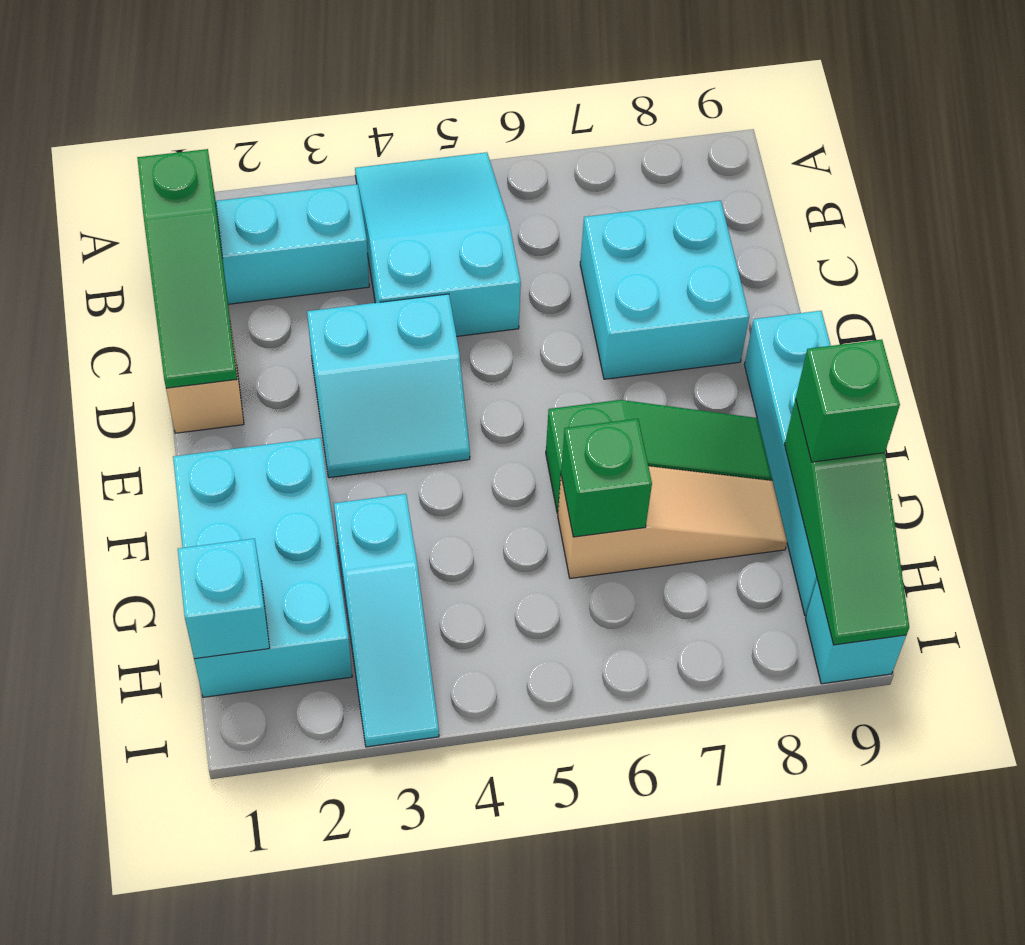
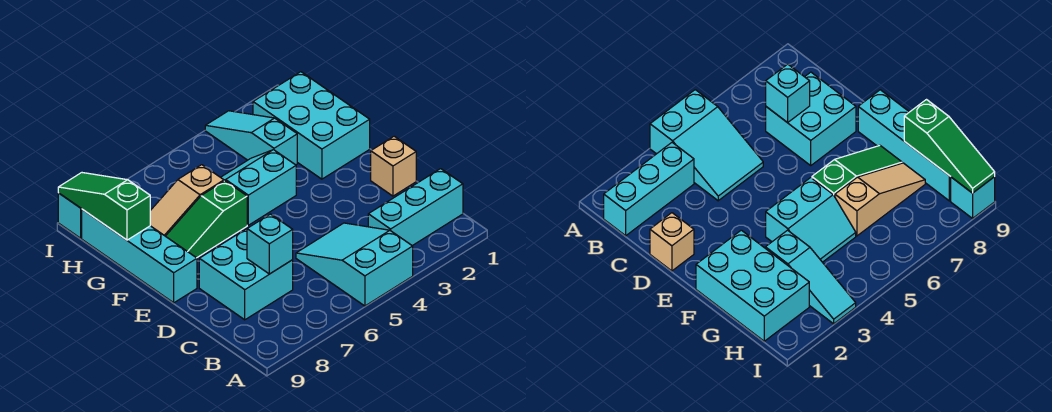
cyan slope A4:C5 level 1 top C -> cyan slope A4:C5 level 1 top A
green slope B1:D1 level 2 top B -> none
cyan slope D3:E4 level 1 top D -> cyan slope F4:G5 level 1 top F
green brick G6 level 2 -> none
green brick G9 level 3 -> none
cyan brick H1 level 2 -> cyan brick C7 level 2

